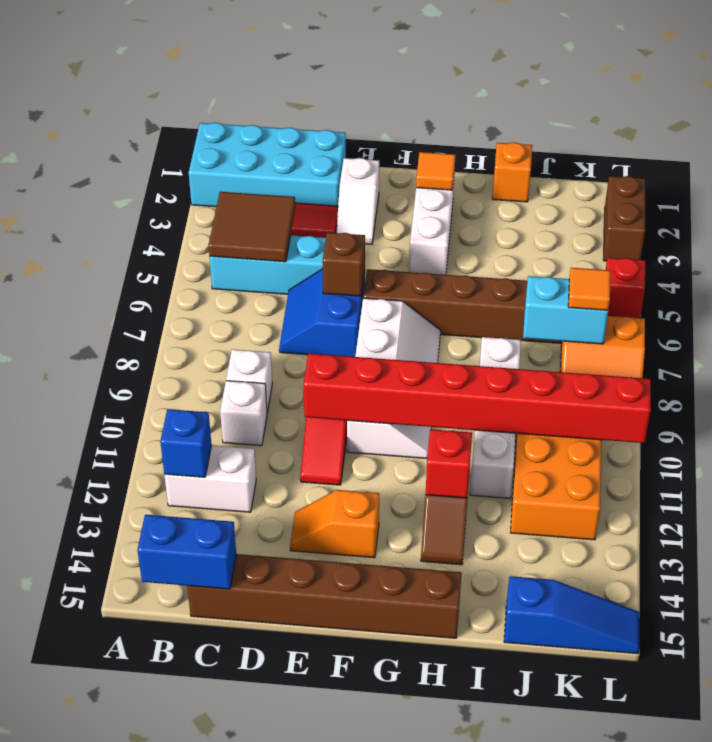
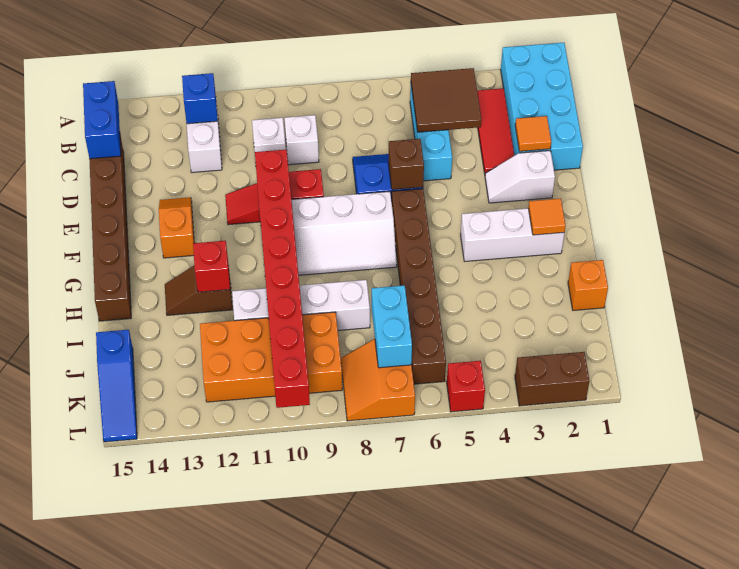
orange tile K7 level 3 -> orange tile D2 level 2

